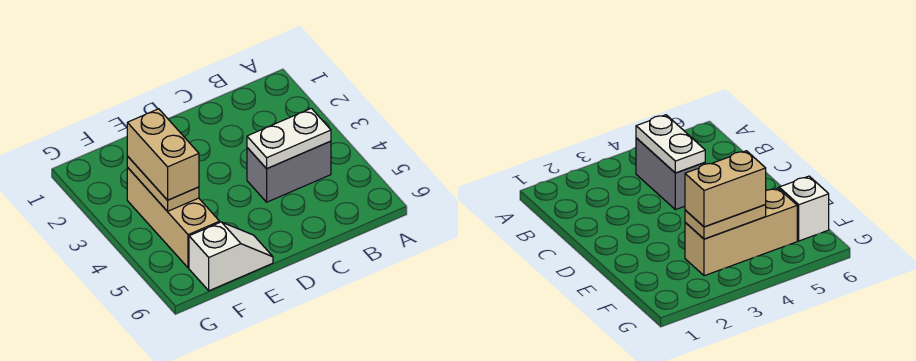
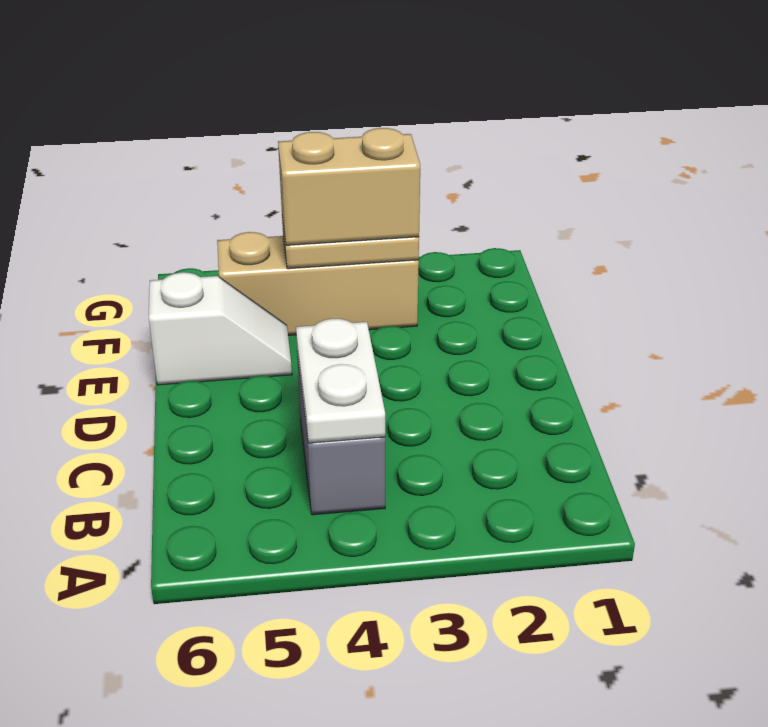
white slope E6:F6 level 1 top F -> white slope E5:E6 level 1 top 6

